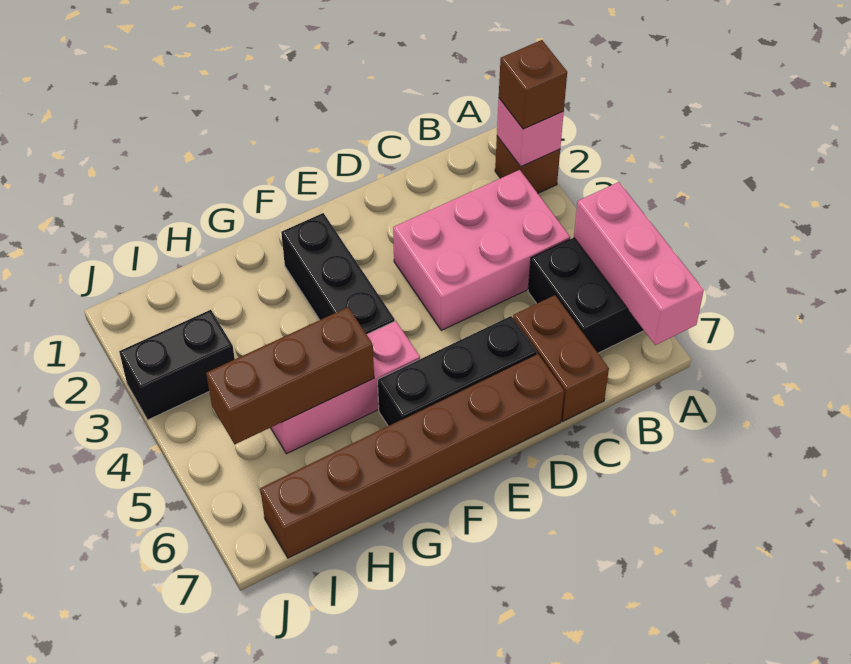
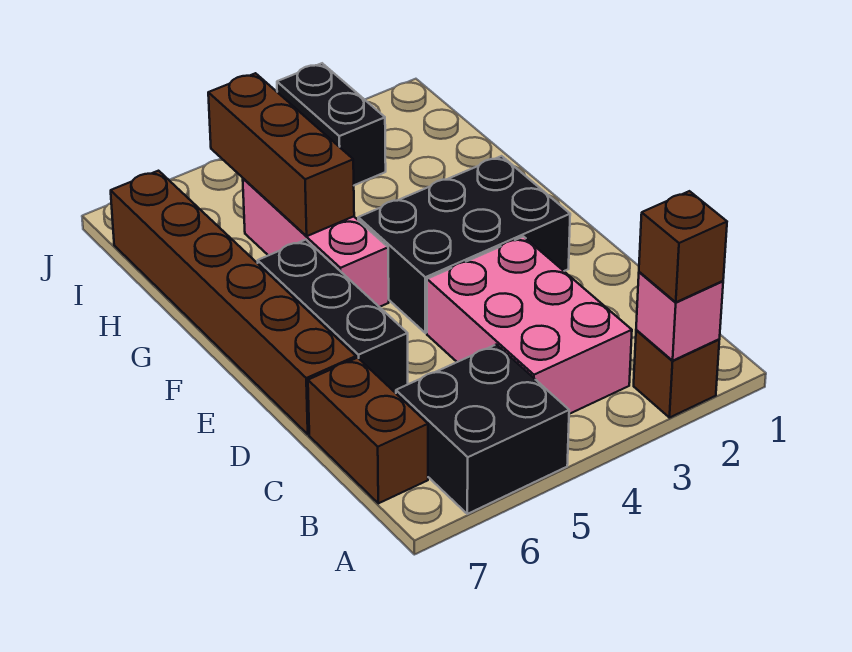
pink brick A5:A7 level 2 -> none
brown brick C6:C7 level 1 -> brown brick B7:C7 level 1
black brick F2:F4 level 1 -> black brick E2:F4 level 1

